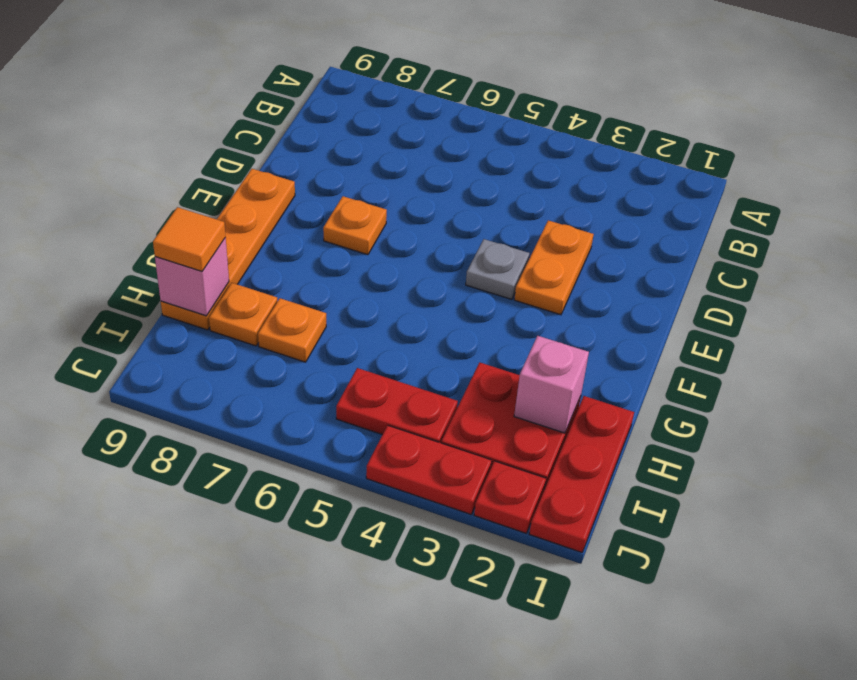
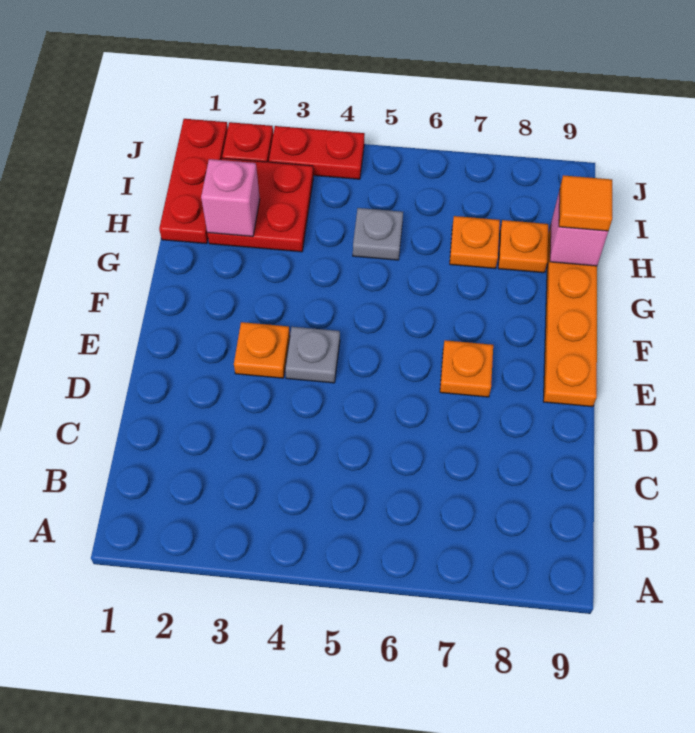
orange plate D3:E3 level 1 -> orange plate E3 level 1
none -> grey plate H5 level 1
red plate I4:I5 level 1 -> none

